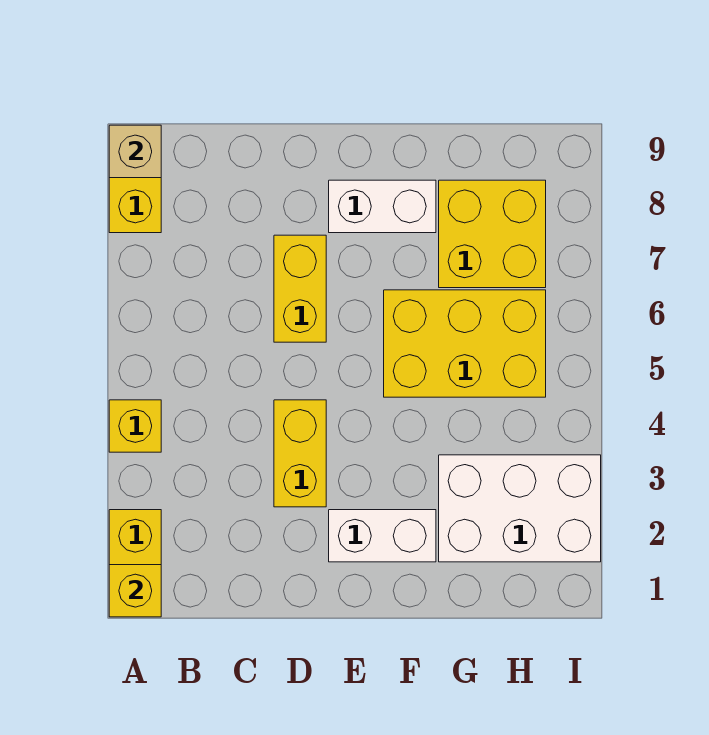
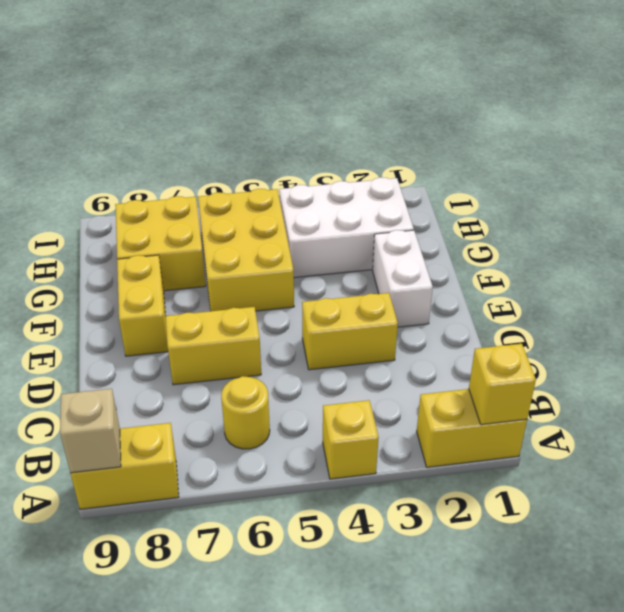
none -> yellow round brick B6 level 1
white brick E8:F8 level 1 -> yellow brick E8:F8 level 1
white brick G2:I3 level 1 -> white brick G2:H4 level 1

